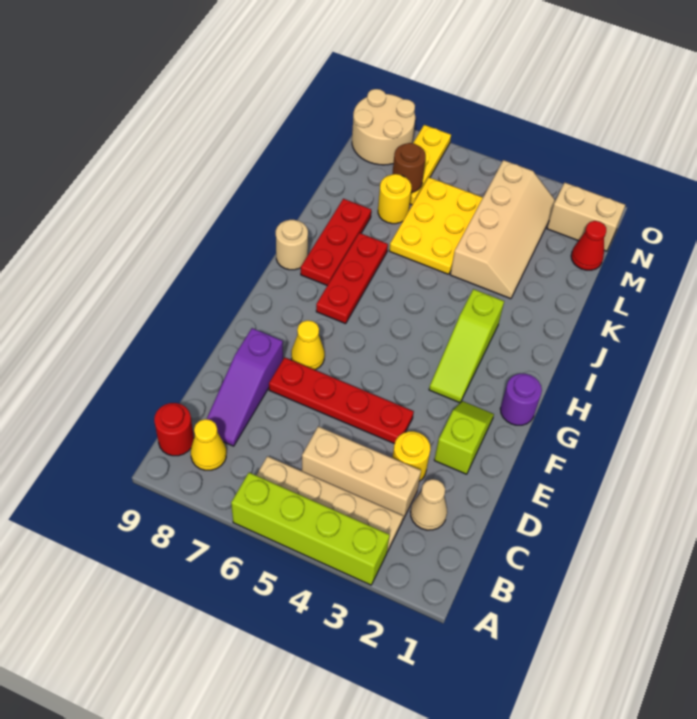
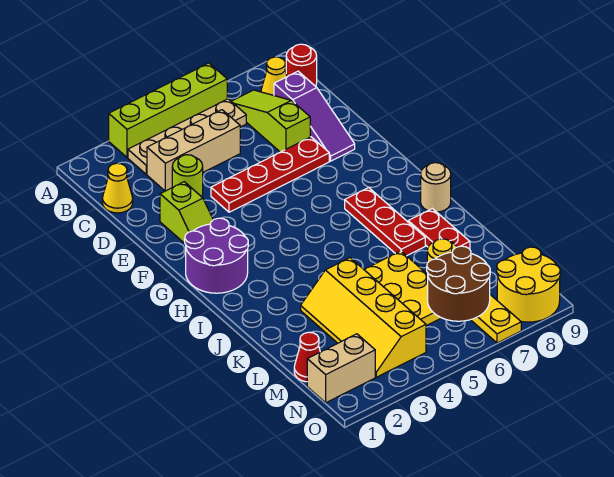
tan cone C2 level 1 -> none
purple slope C8:E8 level 1 top E -> purple slope C8:E8 level 1 top C
yellow round brick D3 level 1 -> lime round brick D3 level 1
yellow cone F7 level 1 -> yellow cone C1 level 1
purple round brick G1 level 1 -> purple round brick G1:H2 level 1
lime slope G3:I3 level 1 top I -> lime slope B7:D7 level 1 top D
red plate I8:K8 level 1 -> red plate J8:K8 level 1
tan slope K3:N4 level 1 top 4 -> yellow slope K3:N4 level 1 top 4
brown round brick M7 level 2 -> brown round brick M6:N7 level 2
tan round brick N8:O9 level 1 -> yellow round brick N8:O9 level 1

